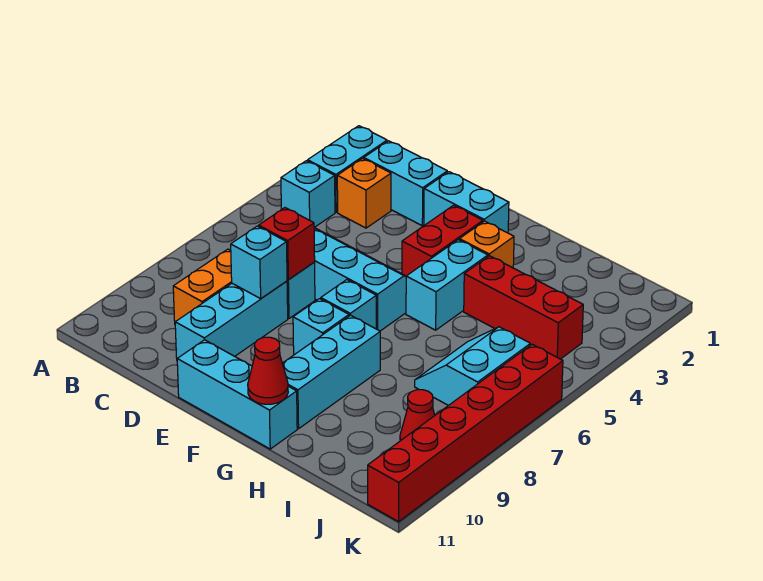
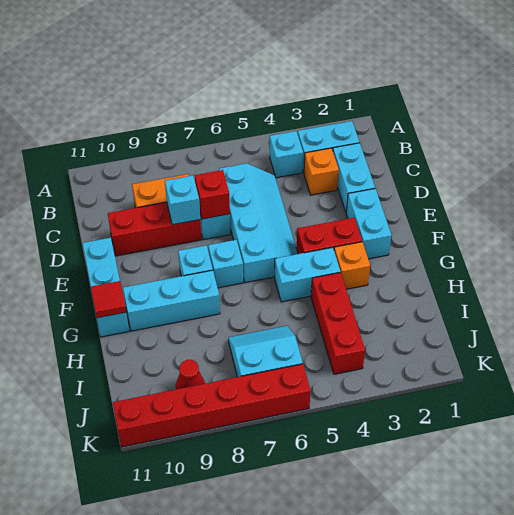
cyan brick D8:D10 level 1 -> red brick D8:D10 level 1
red cone G11 level 2 -> red tile G11 level 2

